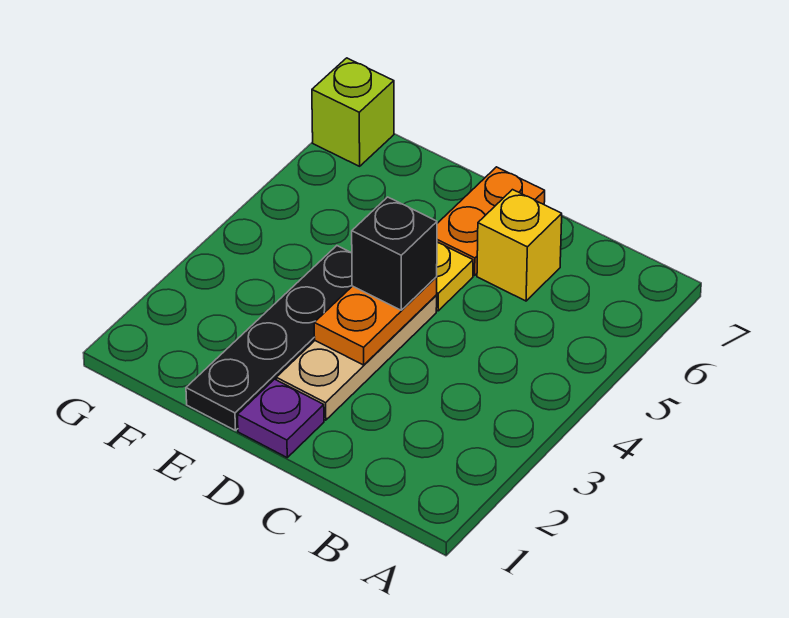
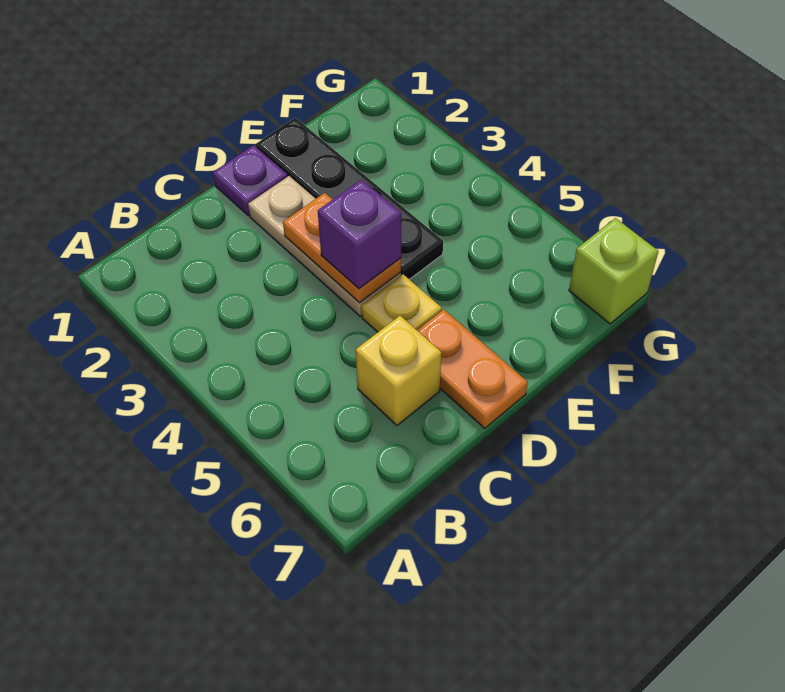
black brick D4 level 3 -> purple brick D4 level 3

